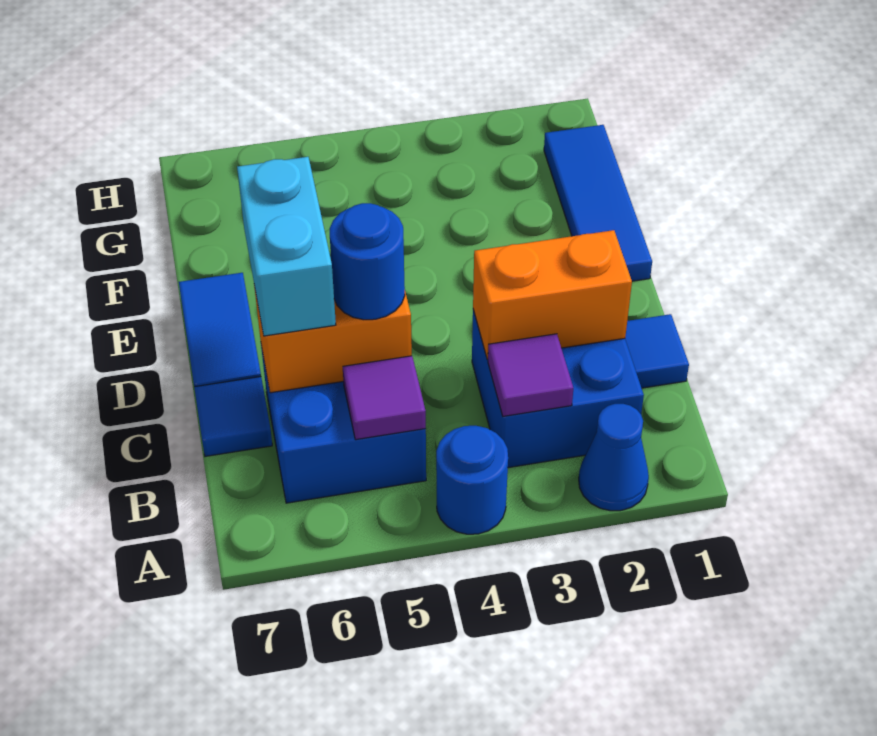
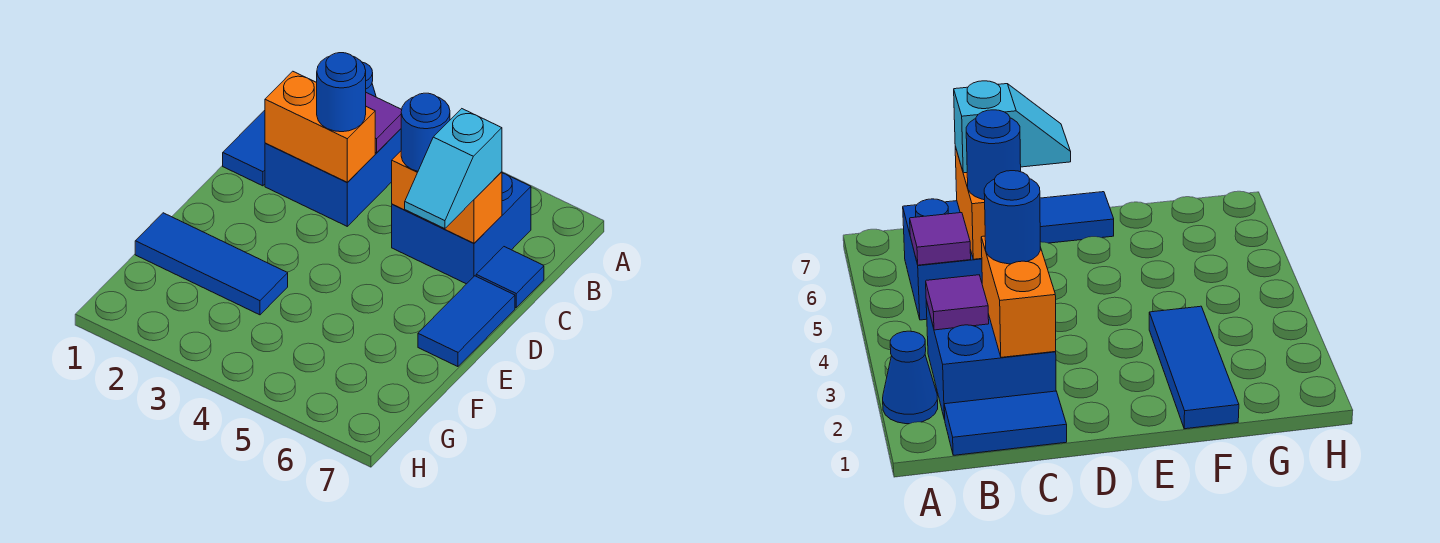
blue round brick A4 level 1 -> blue round brick C3 level 3
blue tile C1 level 1 -> blue tile B1:C1 level 1
cyan brick C6:D6 level 3 -> cyan slope C6:D6 level 3 top C
blue tile E1:G1 level 1 -> blue tile F1:F3 level 1

